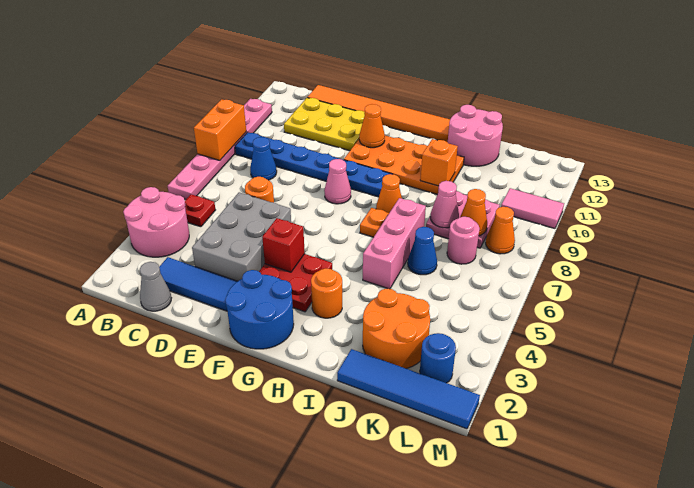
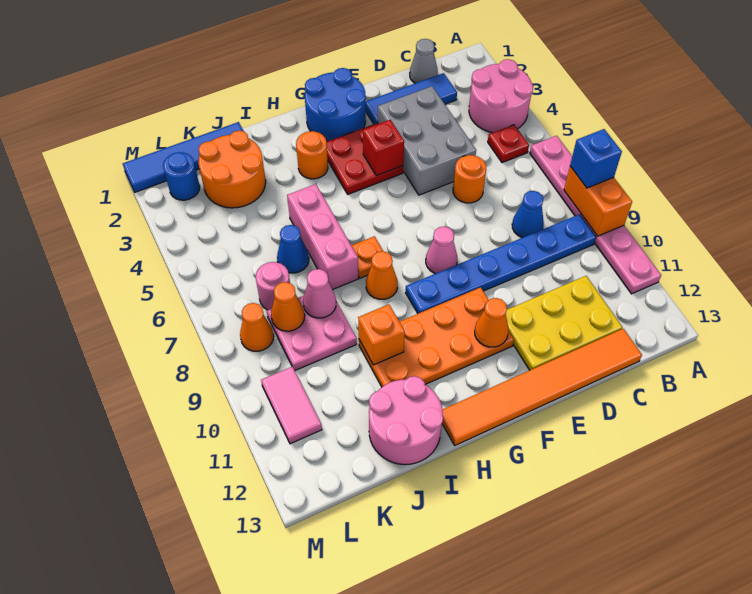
none -> blue brick A8 level 3
pink tile L10:M10 level 1 -> pink tile L10:L11 level 1

